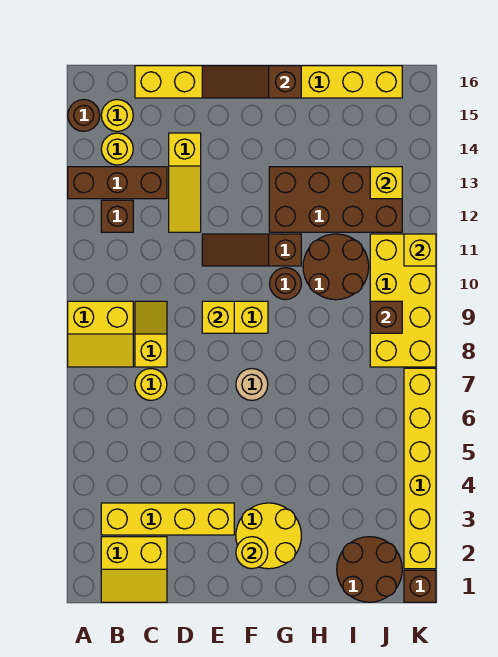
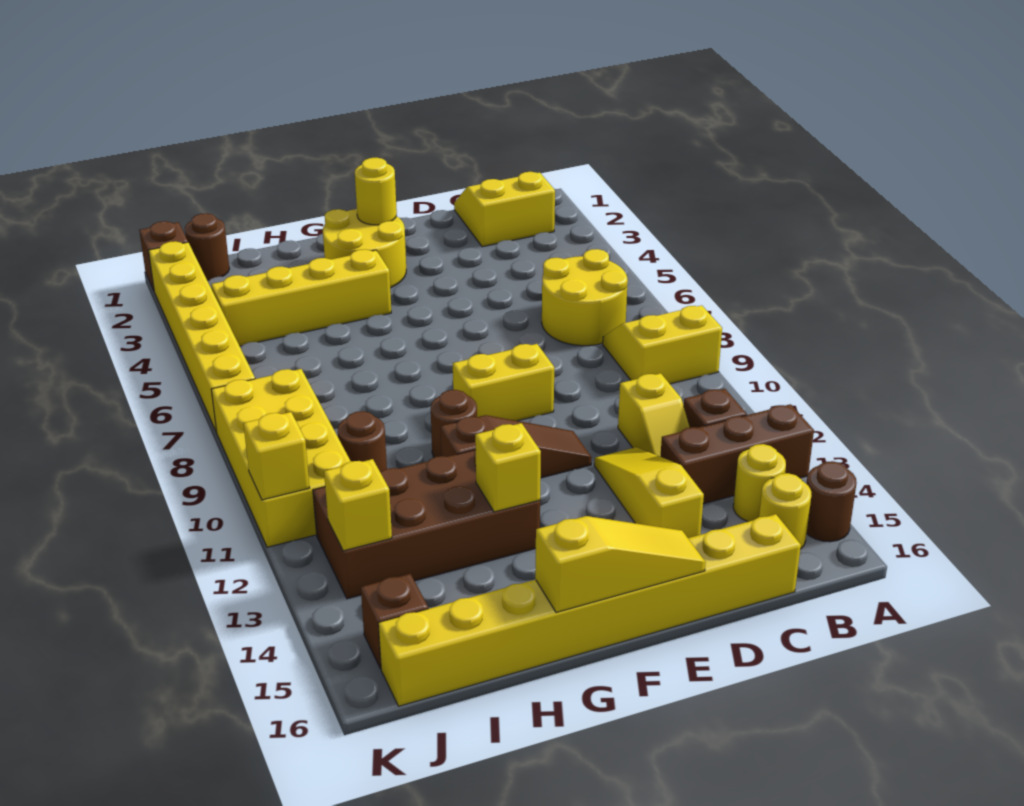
yellow brick B3:E3 level 1 -> yellow brick G4:J4 level 1
yellow round brick C7 level 1 -> yellow round brick B6:C7 level 1
yellow slope C8:C9 level 1 top 8 -> yellow slope C11:C12 level 1 top 11
yellow brick E9 level 2 -> yellow brick G13 level 2
brown slope E16:G16 level 2 top G -> yellow slope E16:G16 level 2 top G
tan round brick F7 level 1 -> none
brown round brick H10:I11 level 1 -> brown round brick I10 level 1
brown round brick I1:J2 level 1 -> brown round brick J1 level 1
brown brick J9 level 2 -> brown brick J15 level 1

